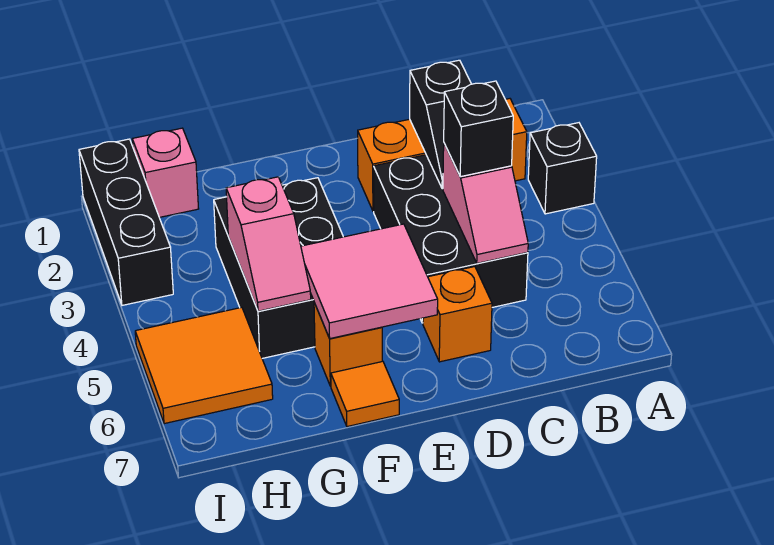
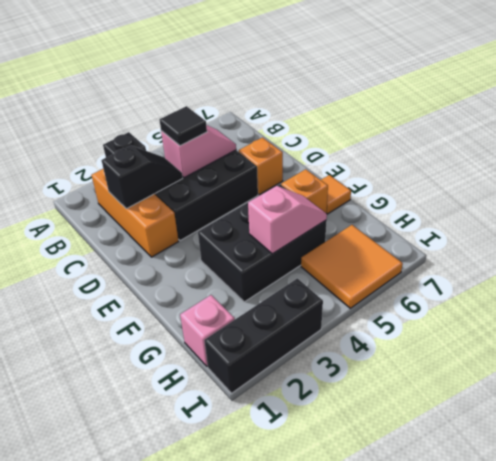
black brick C4 level 3 -> black tile C4 level 3
pink tile E5:F6 level 2 -> none

